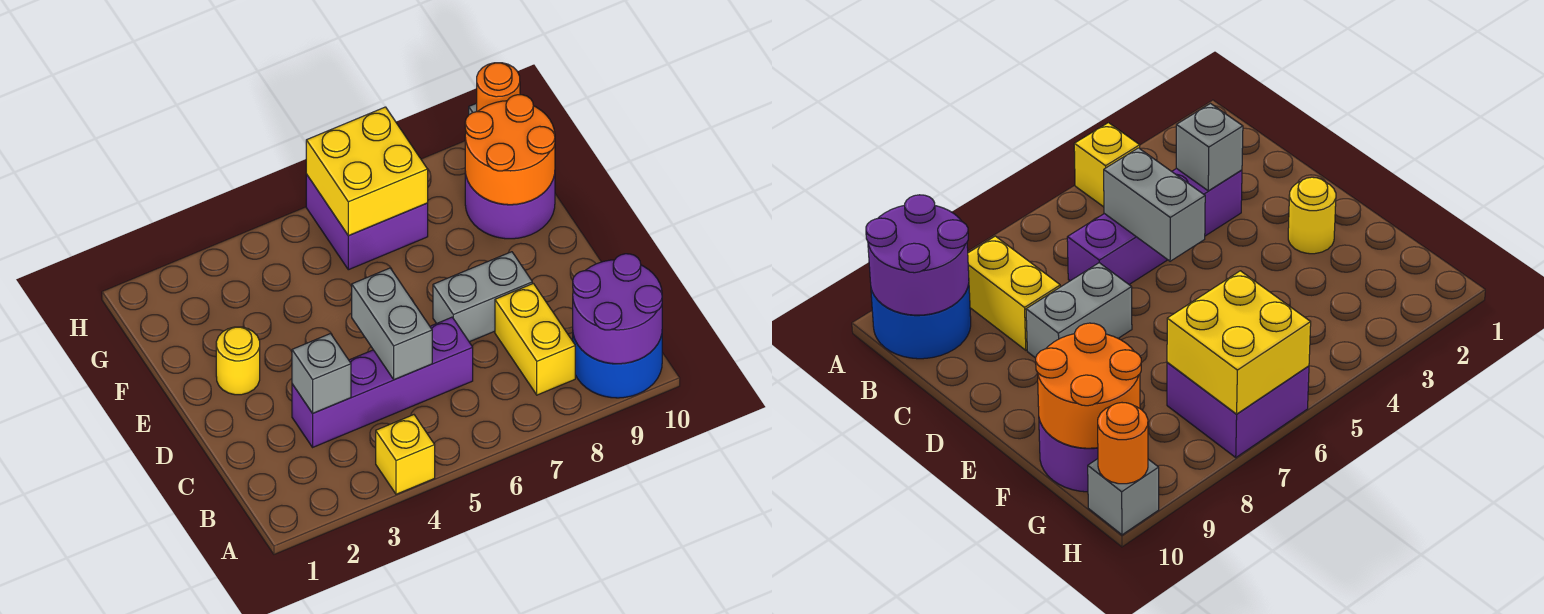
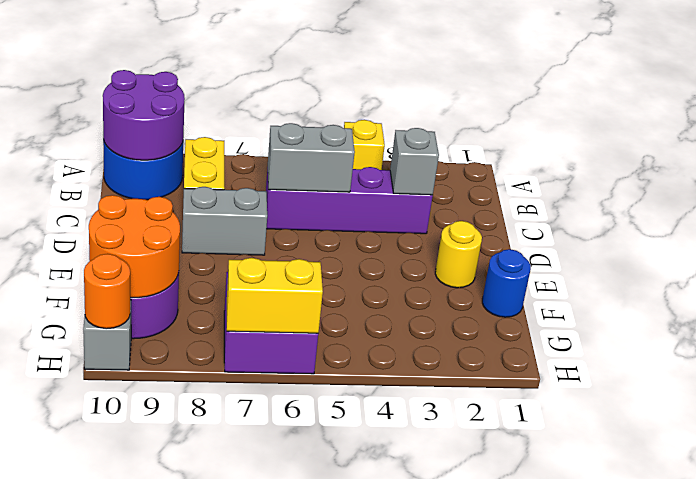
grey brick C5:D5 level 2 -> grey brick C5:C6 level 2
none -> blue round brick F1 level 1
yellow brick G6:H7 level 2 -> yellow brick H6:H7 level 2

